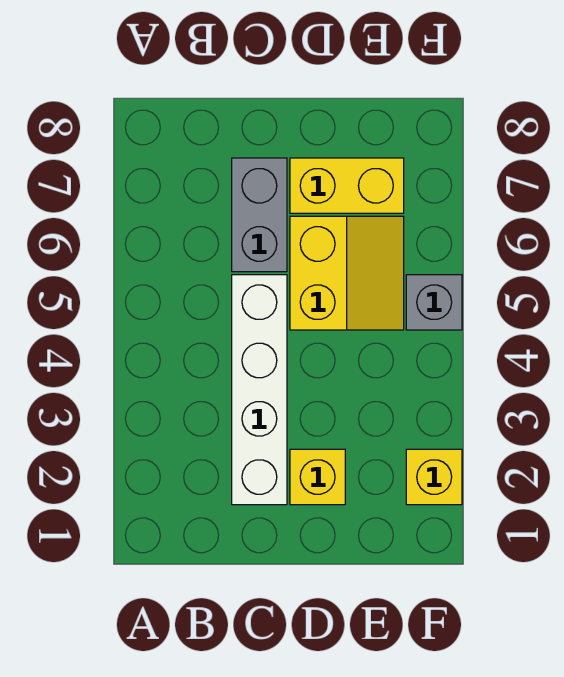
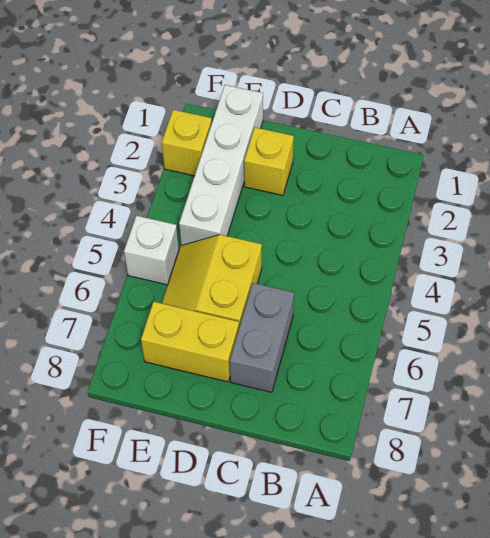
white brick C2:C5 level 1 -> white brick E1:E4 level 1
grey brick F5 level 1 -> white brick F5 level 1

